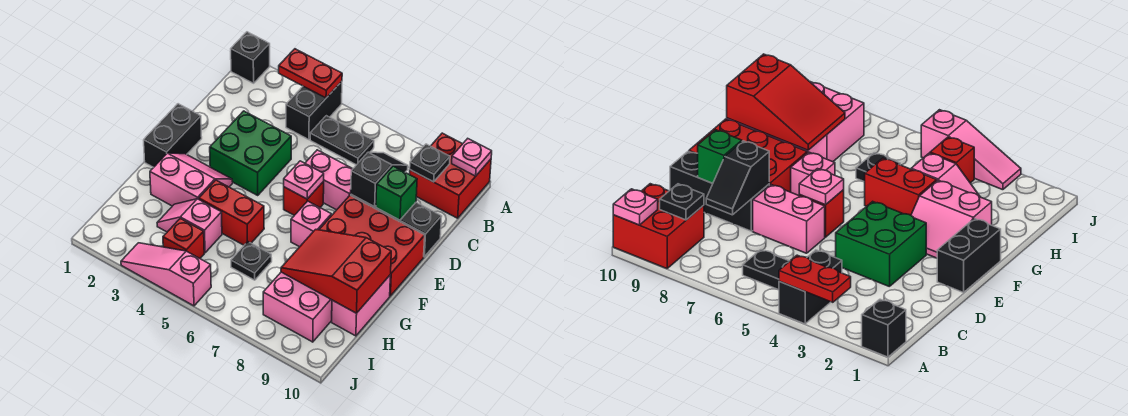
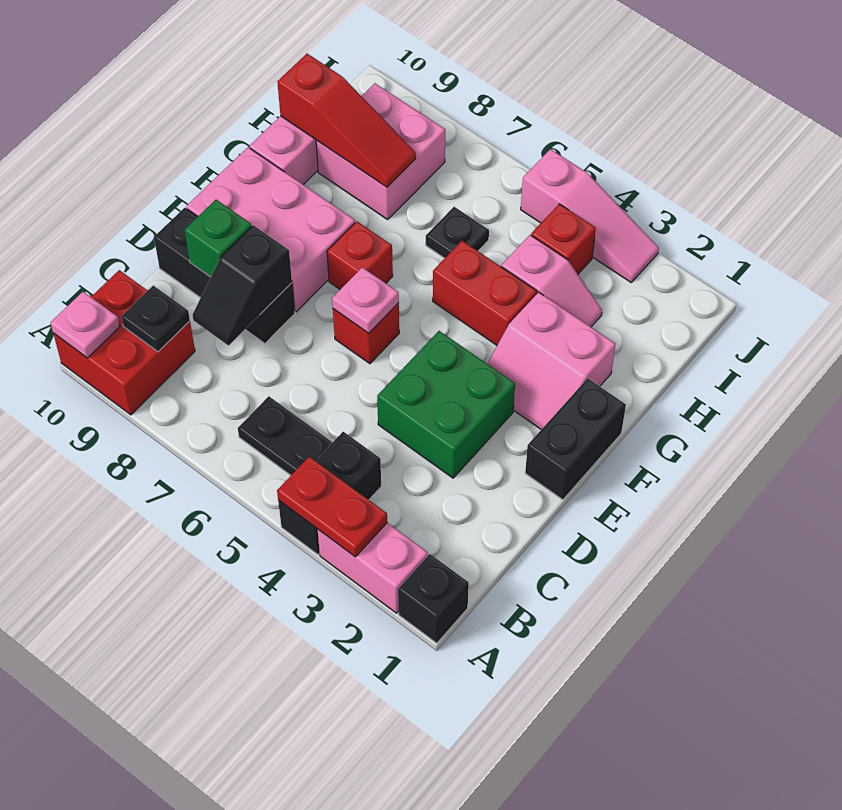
pink brick D6:D7 level 1 -> pink brick A2:A3 level 1
red brick E8:F10 level 1 -> pink brick E8:F10 level 1
pink brick F7 level 1 -> red brick F7 level 1
red slope G8:H10 level 2 top 10 -> red slope H8:H10 level 2 top 10

